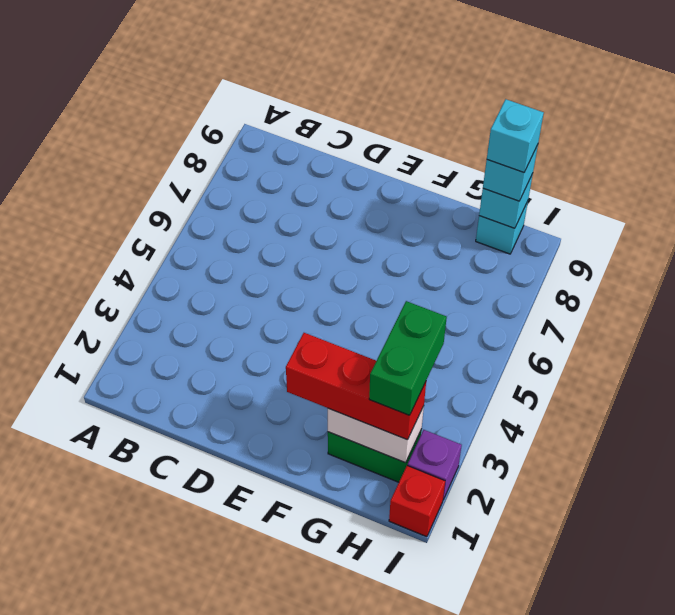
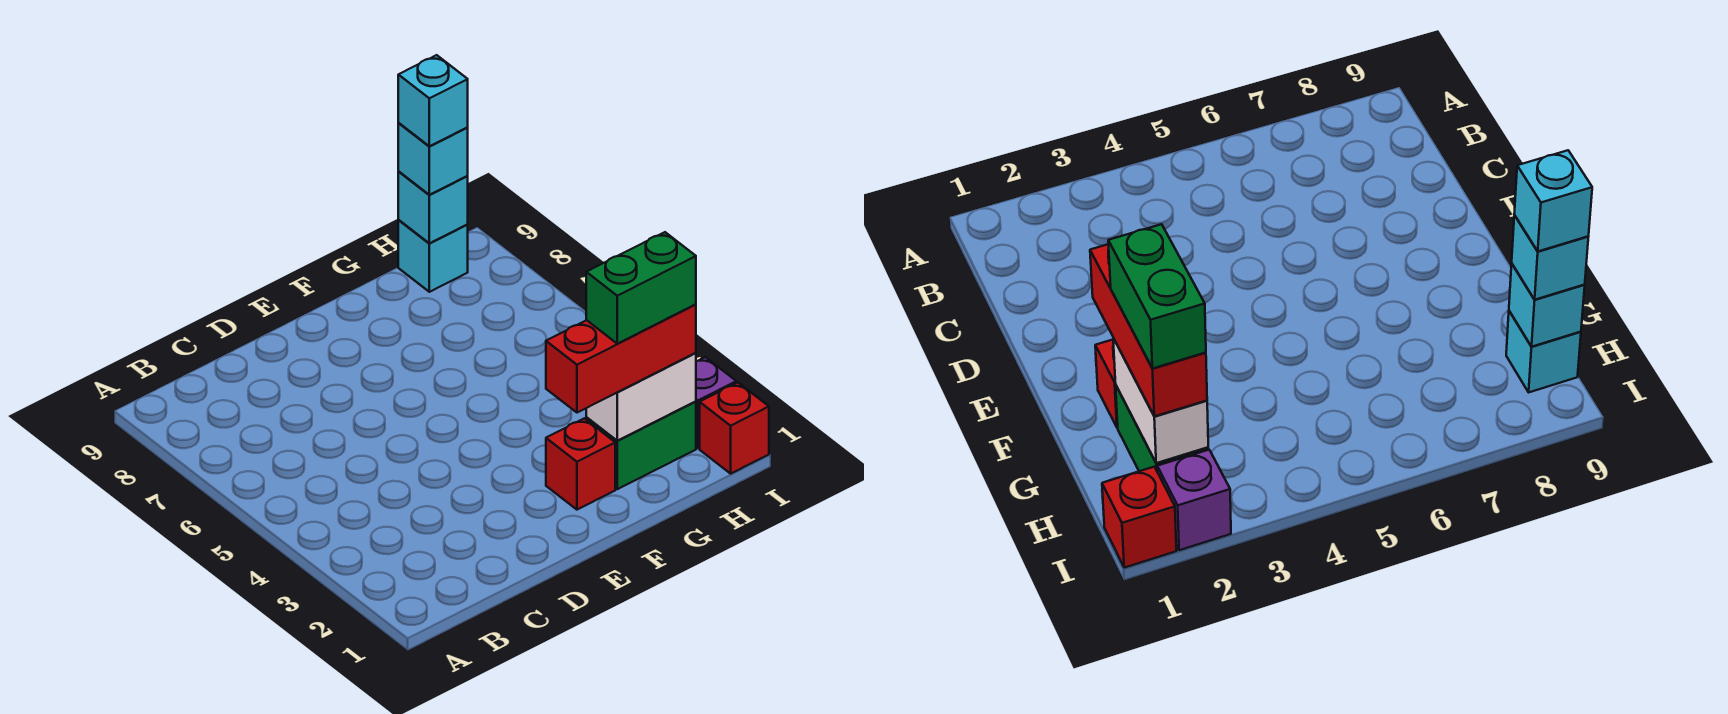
none -> red brick F2 level 1
green brick H2:H3 level 4 -> green brick G2:H2 level 4

